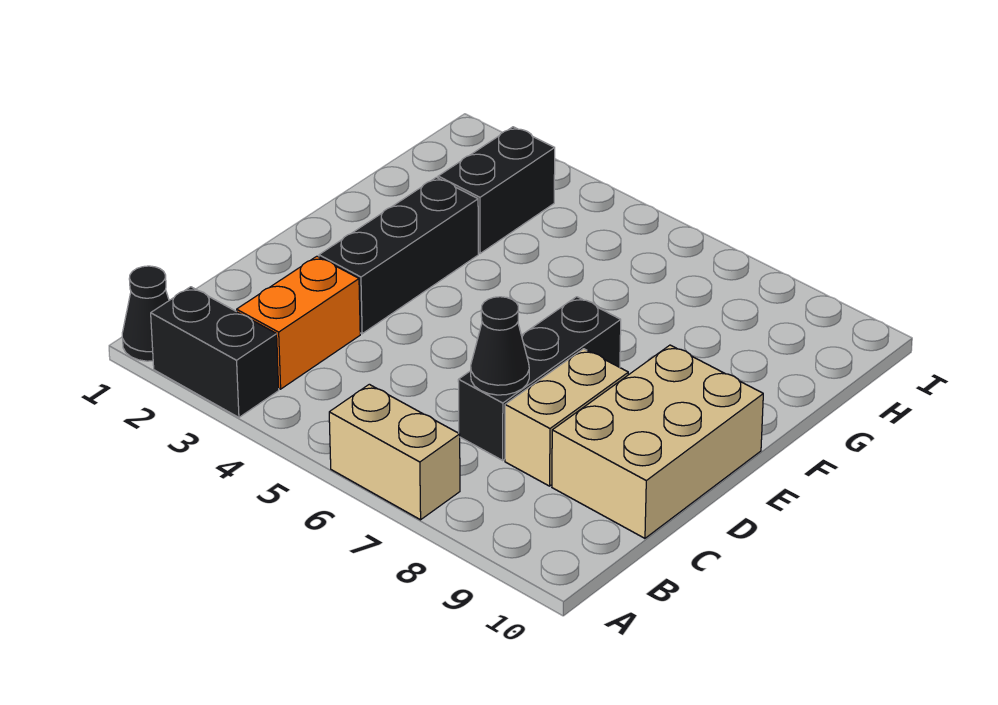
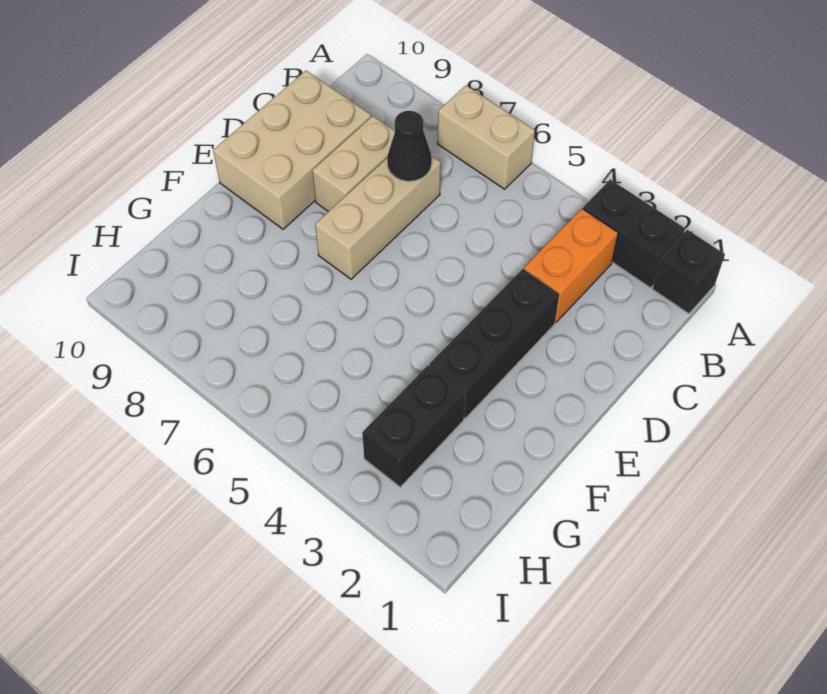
black cone A1 level 1 -> black brick A1 level 1
black brick C7:E7 level 1 -> tan brick C7:E7 level 1

